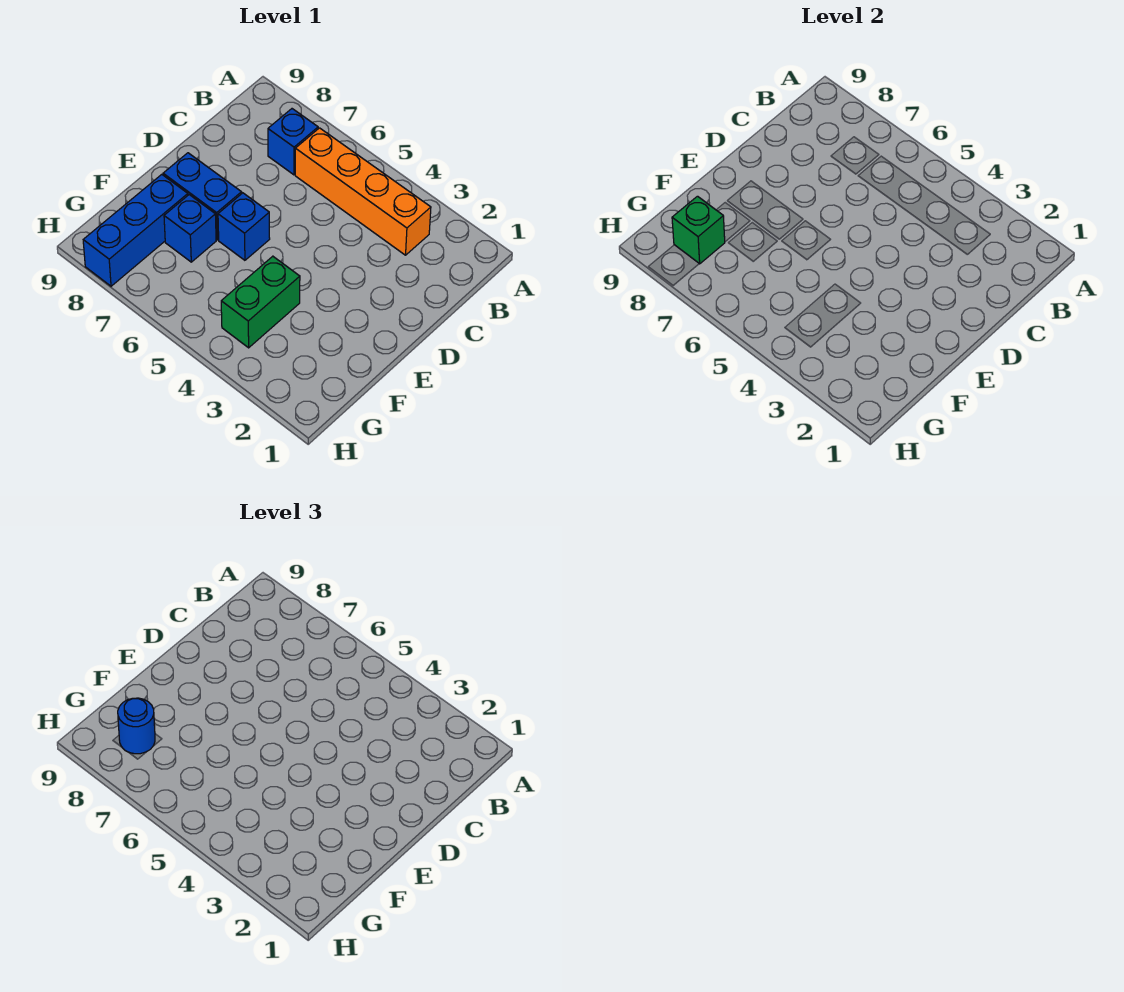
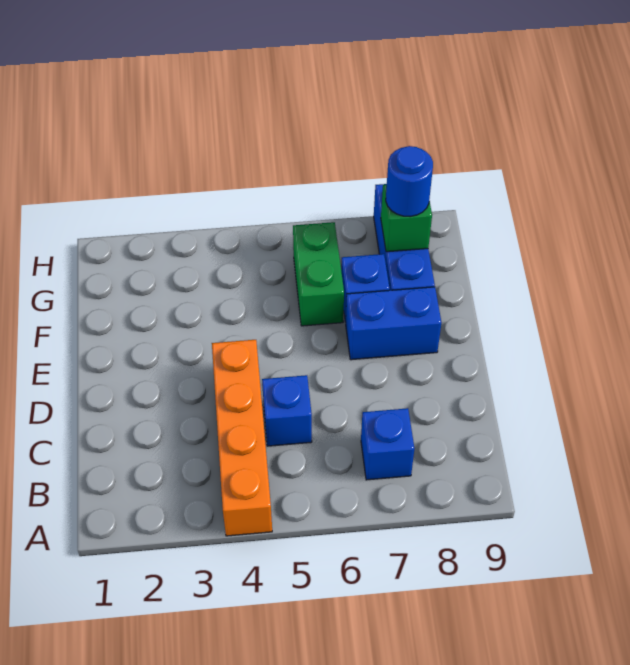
orange brick B3:B6 level 1 -> orange brick A4:D4 level 1
blue brick E6 level 1 -> blue brick C5 level 1
green brick F4:G4 level 1 -> green brick F6:G6 level 1

